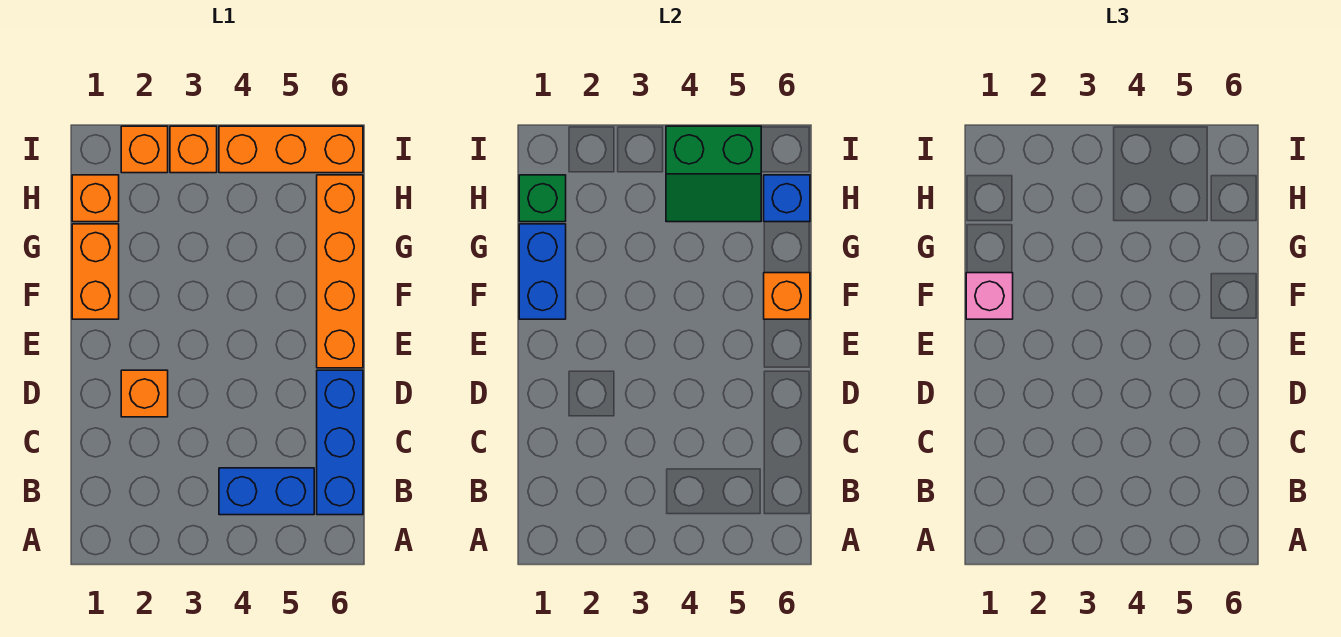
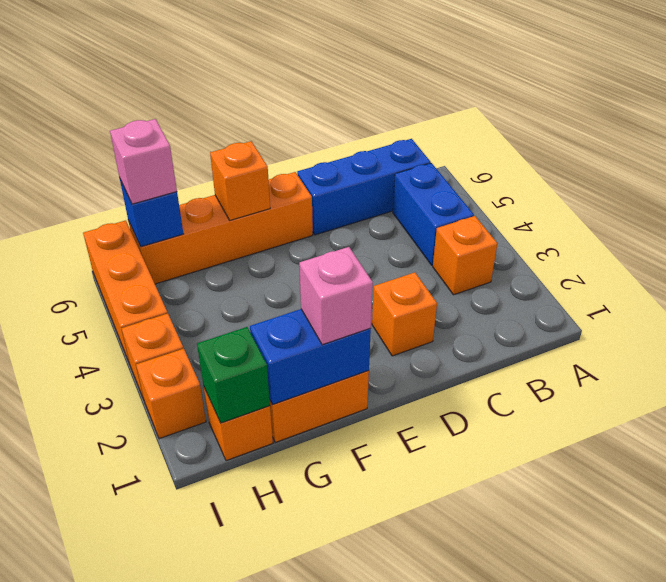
none -> orange brick B3 level 1
green slope H4:I5 level 2 top I -> none
none -> pink brick H6 level 3

